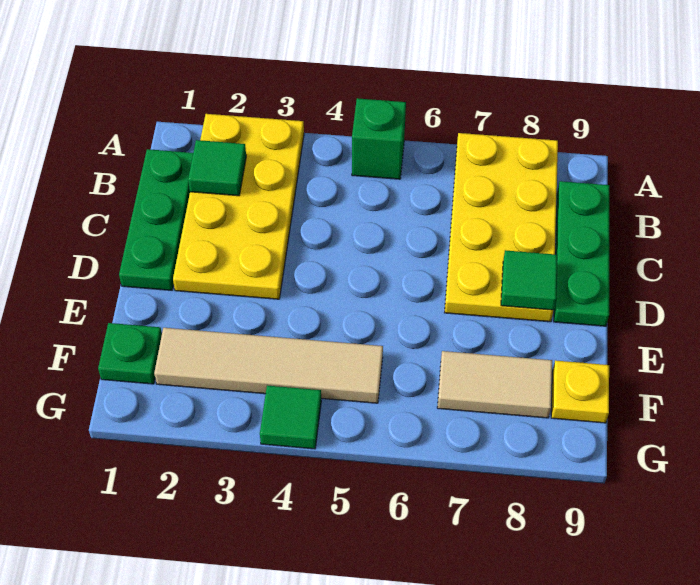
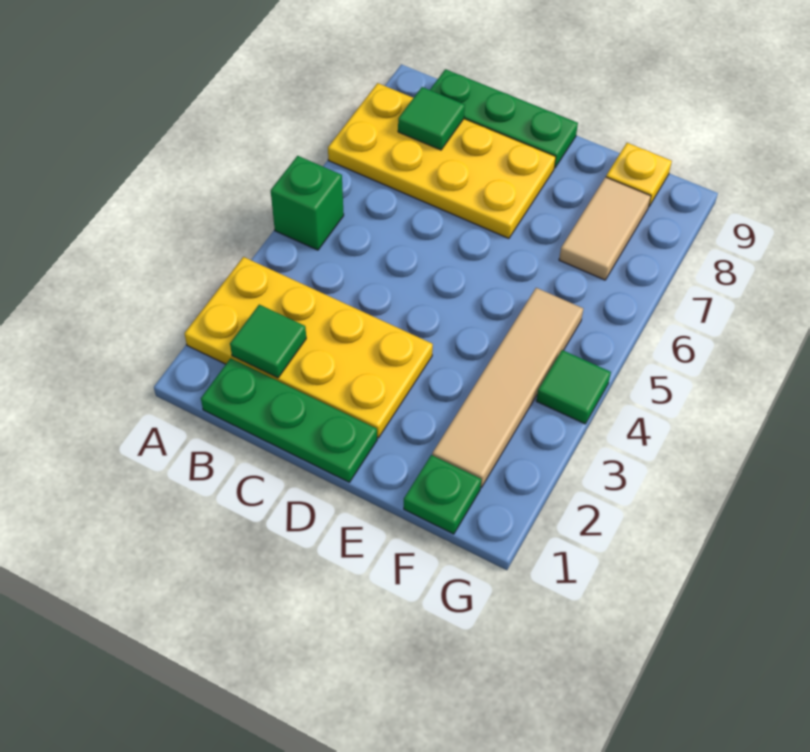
green tile D8 level 2 -> green tile B8 level 2

